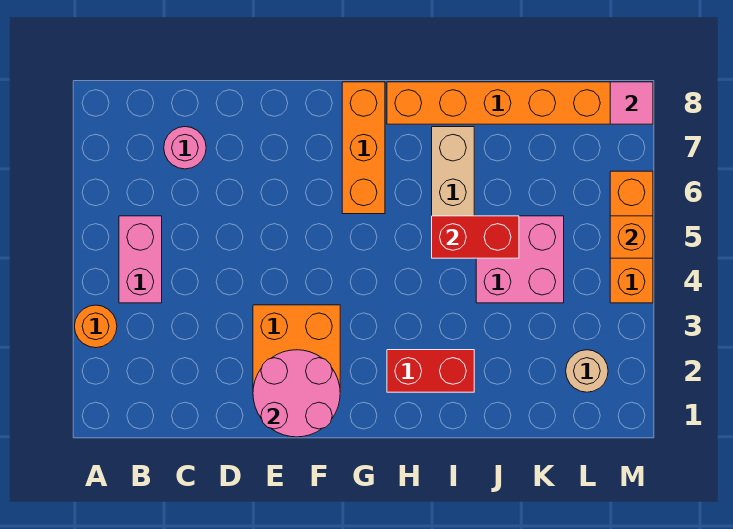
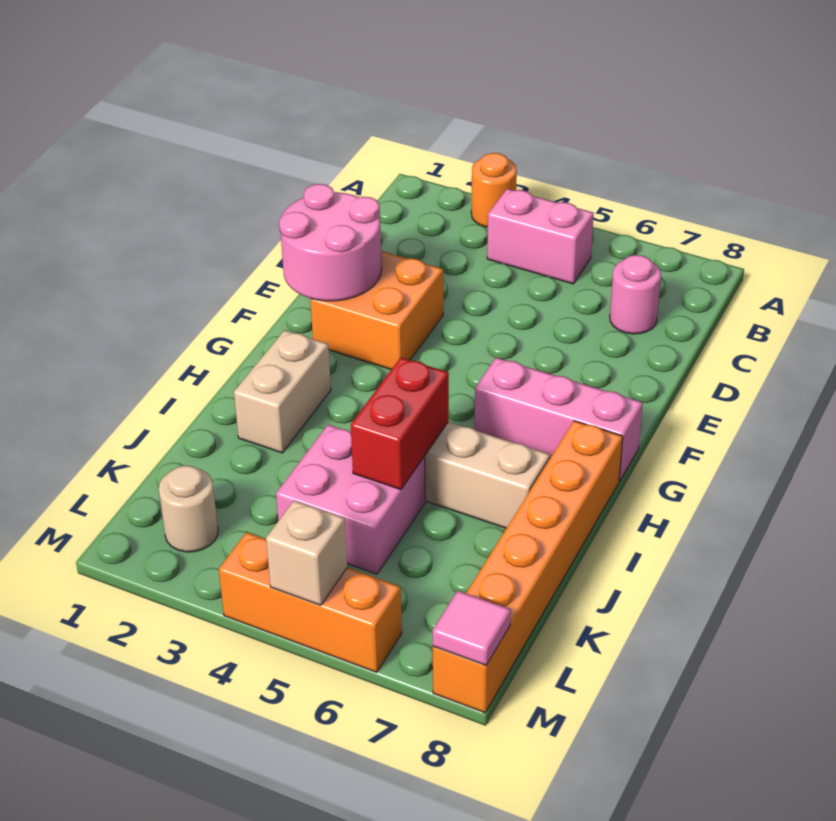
orange brick G6:G8 level 1 -> pink brick G6:G8 level 1
red brick H2:I2 level 1 -> tan brick H2:I2 level 1
orange brick M5 level 2 -> tan brick M5 level 2

